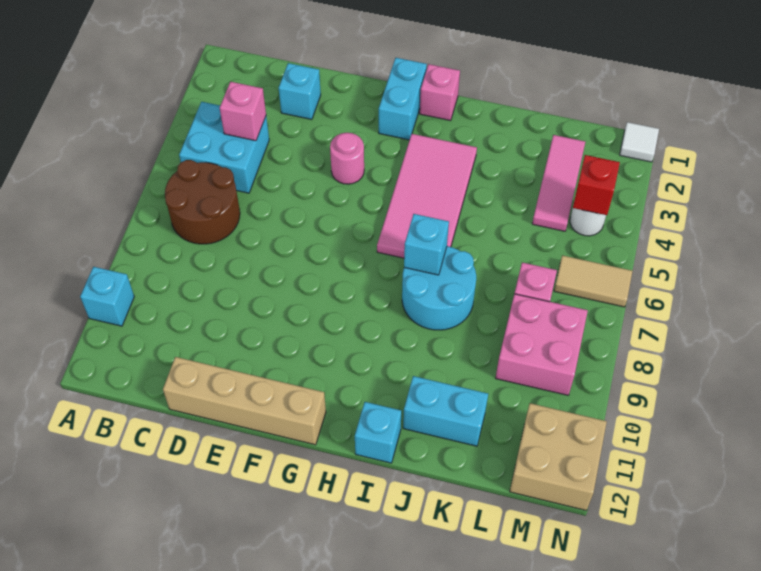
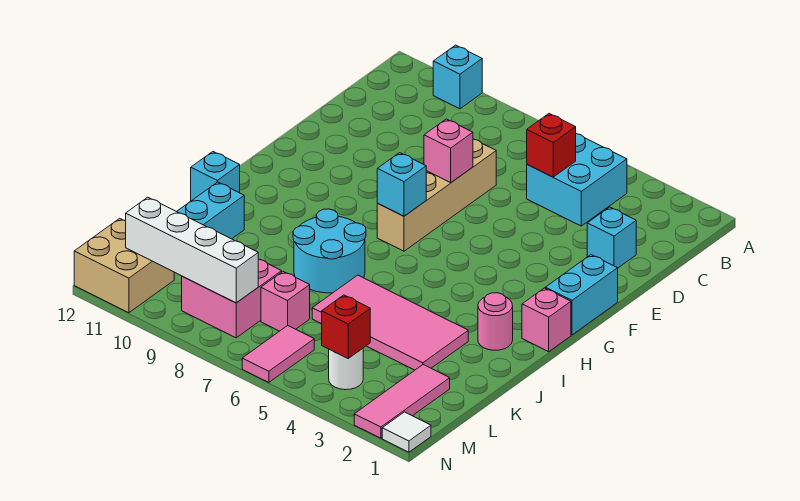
brown round brick B6:C7 level 1 -> none
pink brick C4 level 2 -> pink brick E7 level 2
none -> red brick C5 level 2
tan brick D12:G12 level 1 -> tan brick D7:G7 level 1
pink round brick F4 level 1 -> pink round brick I2 level 1
cyan brick G1:G2 level 1 -> cyan brick F1:G1 level 1
pink tile H3:I6 level 1 -> pink tile J3:K6 level 1
cyan brick I7 level 2 -> cyan brick G7 level 2
pink tile L2:L4 level 1 -> pink tile L2:N2 level 1
tan tile M6:N6 level 1 -> pink tile M6:N6 level 1
none -> white brick M8:M11 level 2

